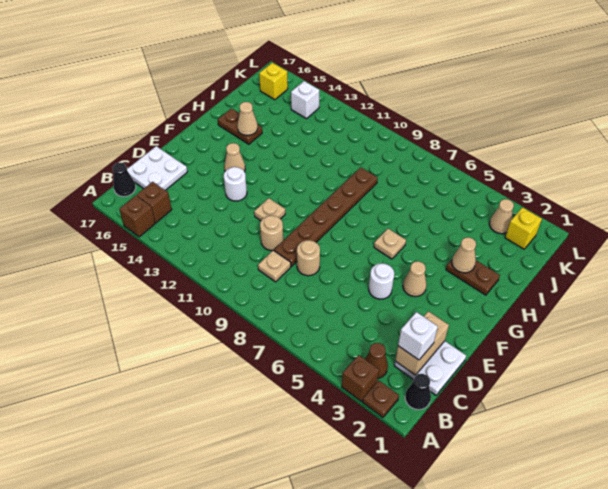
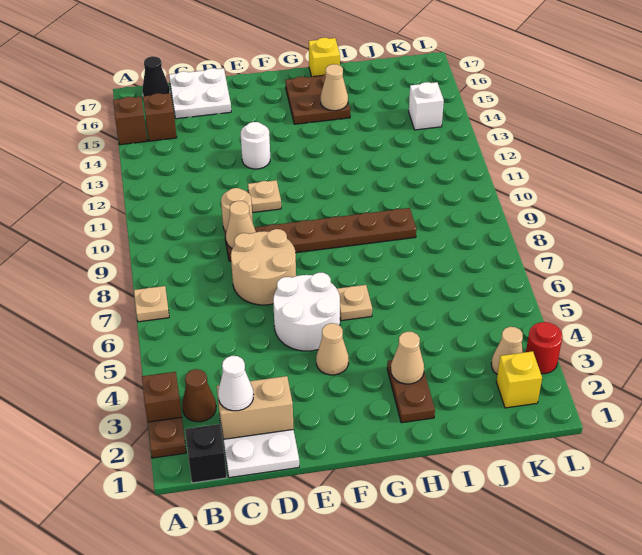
black cone B1 level 1 -> black brick B1 level 1
white brick C2 level 3 -> white cone C2 level 3
tan plate C9 level 1 -> tan plate A7 level 1
tan round brick D8 level 1 -> tan round brick D7:E8 level 1
white round brick E5 level 1 -> white round brick E5:F6 level 1
tan cone F14 level 1 -> tan cone D9 level 2
brown plate H15:H16 level 1 -> brown plate G15:H16 level 1
yellow brick K16 level 1 -> yellow brick H17 level 1
none -> red round brick L3 level 1

